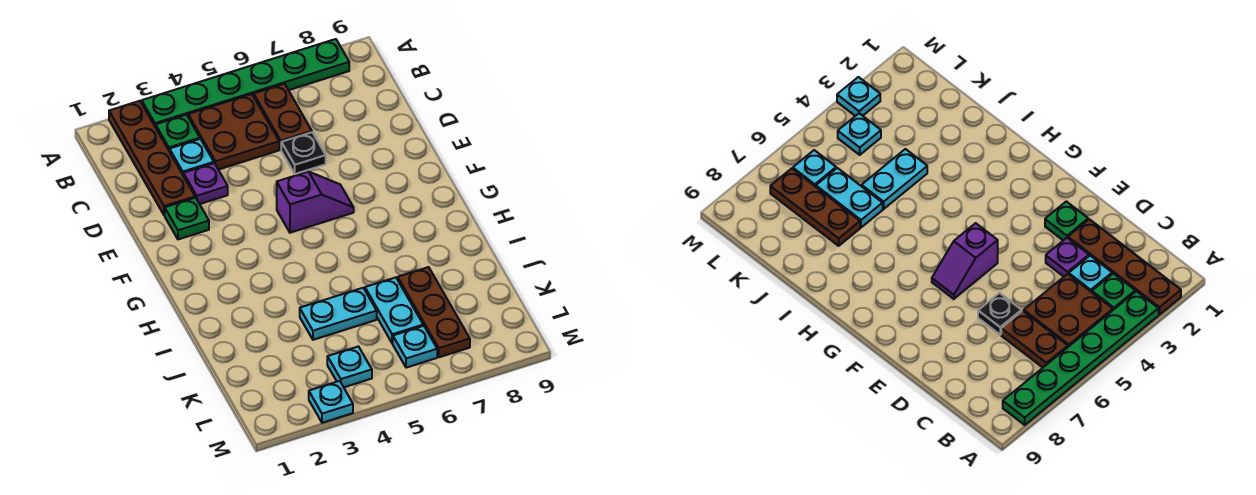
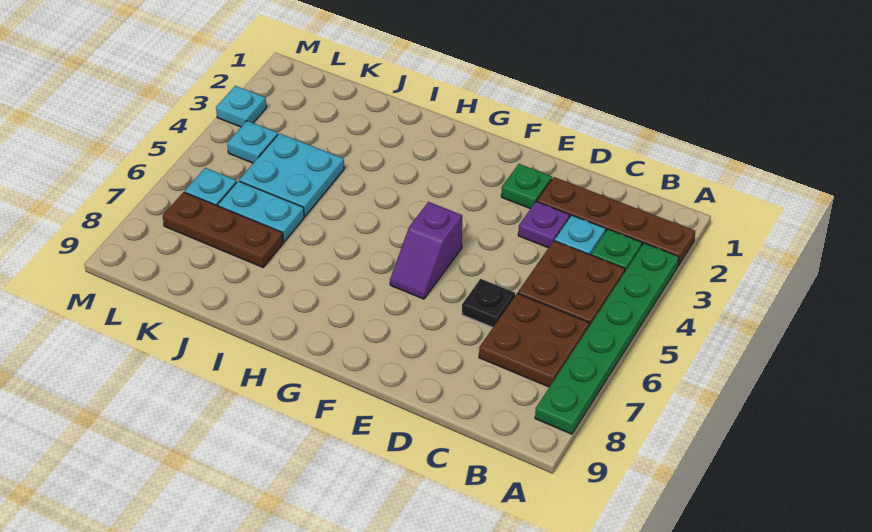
brown plate B6:C6 level 1 -> brown plate B6:C7 level 1
cyan plate J4:J5 level 1 -> cyan plate J4:K5 level 1

